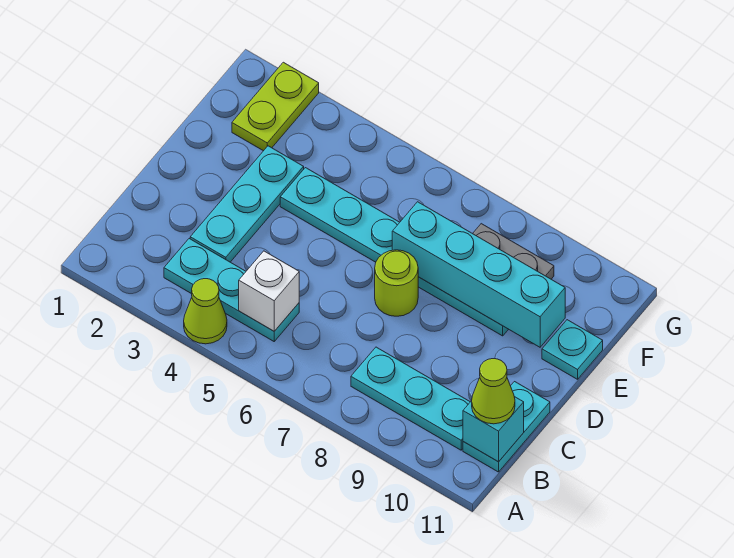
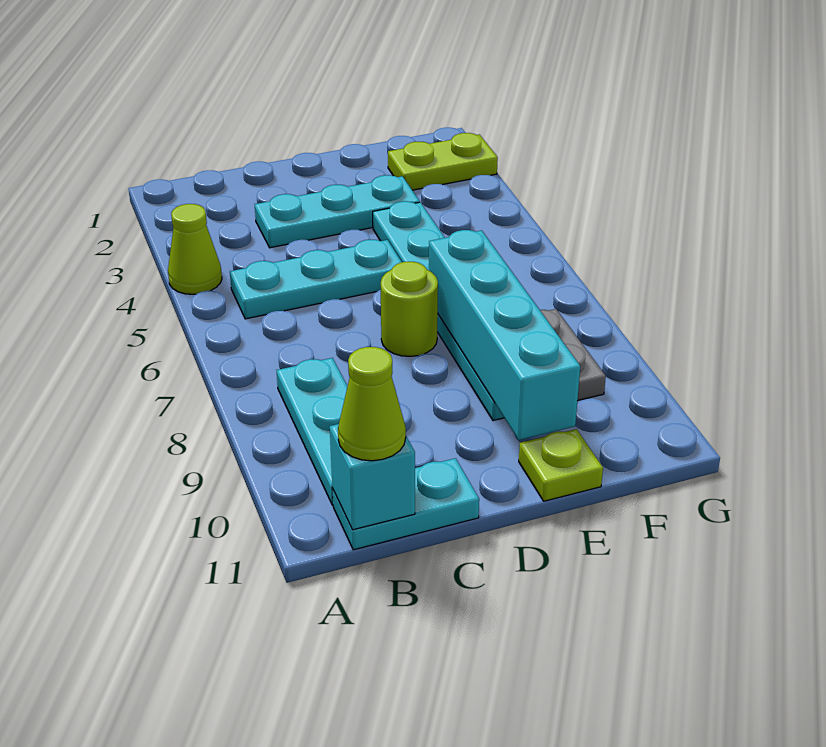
cyan plate B3:B5 level 1 -> cyan plate B5:D5 level 1
white brick B5 level 2 -> none
cyan plate E11 level 1 -> lime plate E11 level 1

